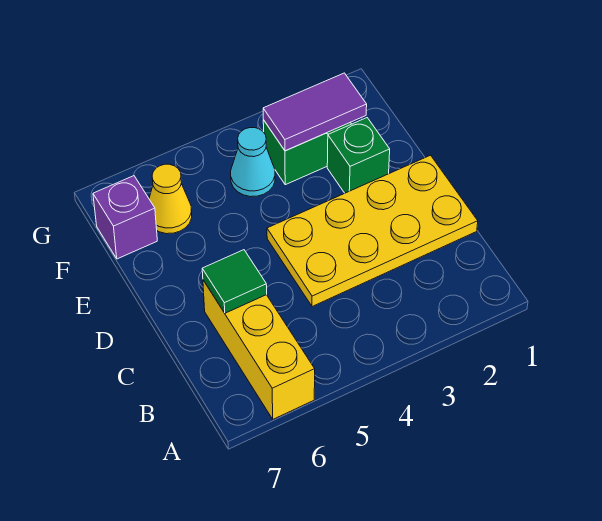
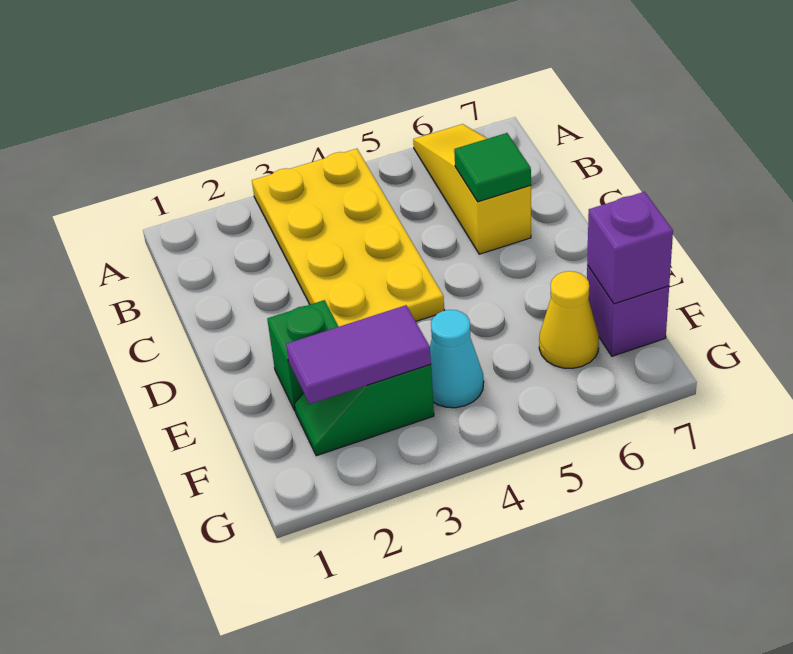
yellow brick A6:C6 level 1 -> yellow slope A6:C6 level 1 top C
yellow plate C1:D4 level 1 -> yellow plate A3:D4 level 1
none -> purple brick F7 level 2

